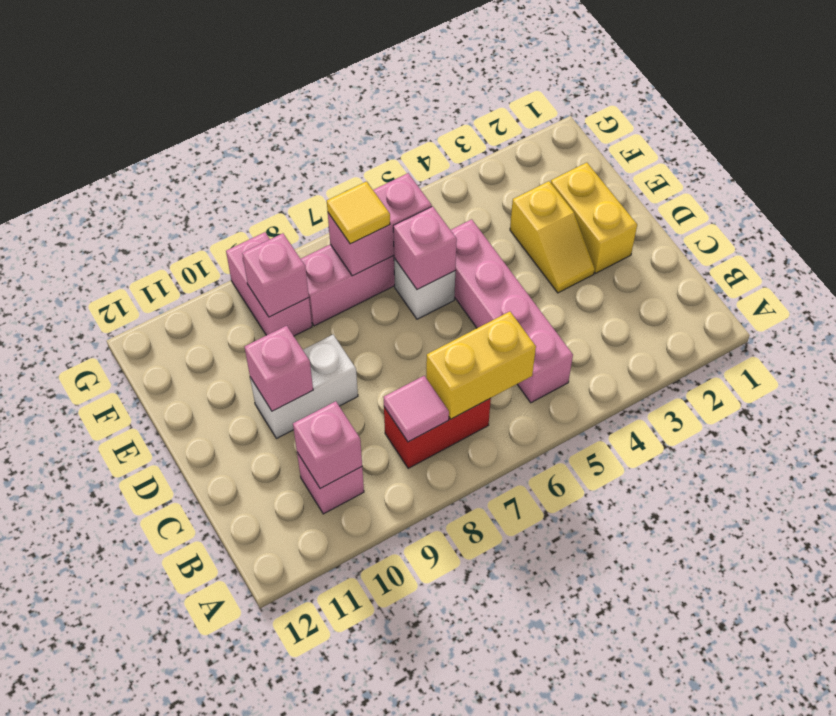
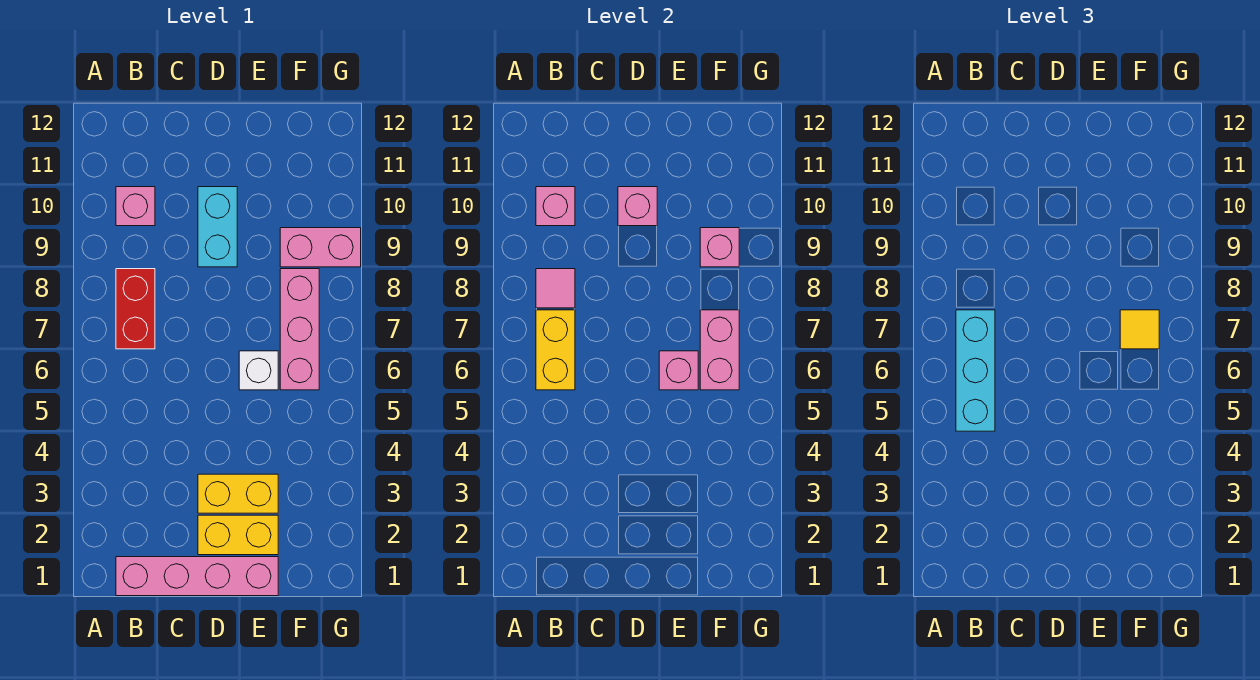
pink brick B5:E5 level 1 -> pink brick B1:E1 level 1
none -> cyan brick B5:B7 level 3
yellow slope D3:E3 level 1 top E -> yellow brick D3:E3 level 1
white brick D9:D10 level 1 -> cyan brick D9:D10 level 1

